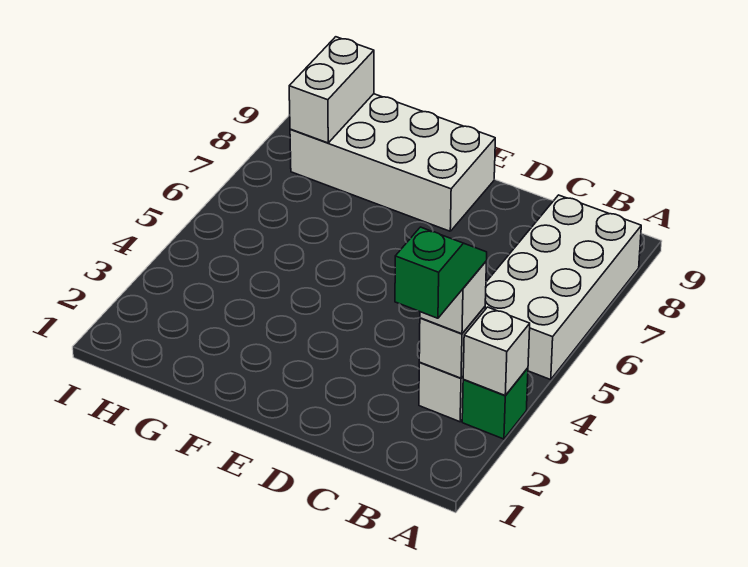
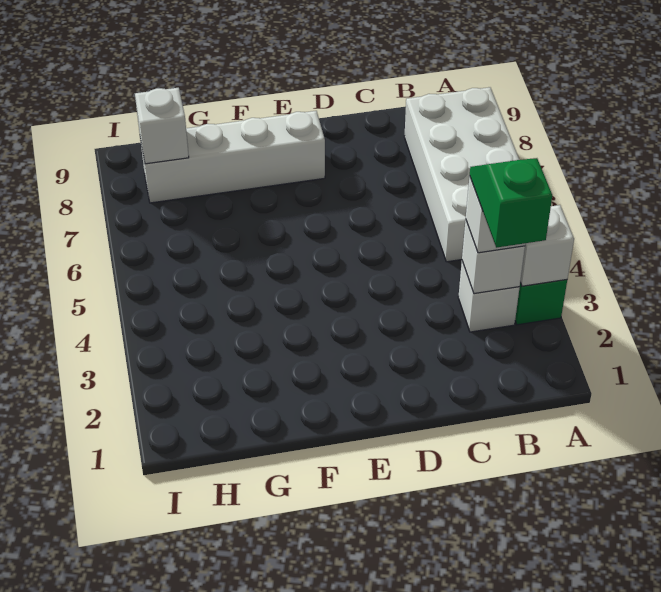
white brick E8:H9 level 1 -> white brick E8:H8 level 1
white brick H8:H9 level 2 -> white brick H8 level 2

